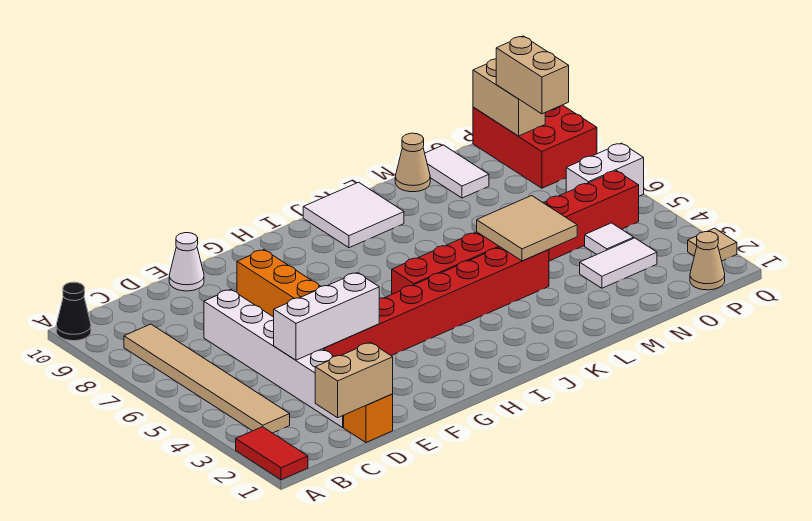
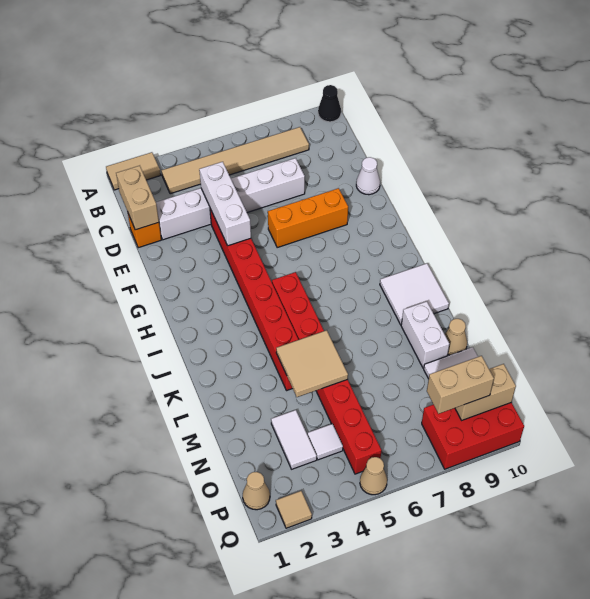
red tile A1:A2 level 1 -> tan tile A1:A2 level 1
white brick P6:Q6 level 1 -> white brick L9:M9 level 1
none -> tan cone Q5 level 1

